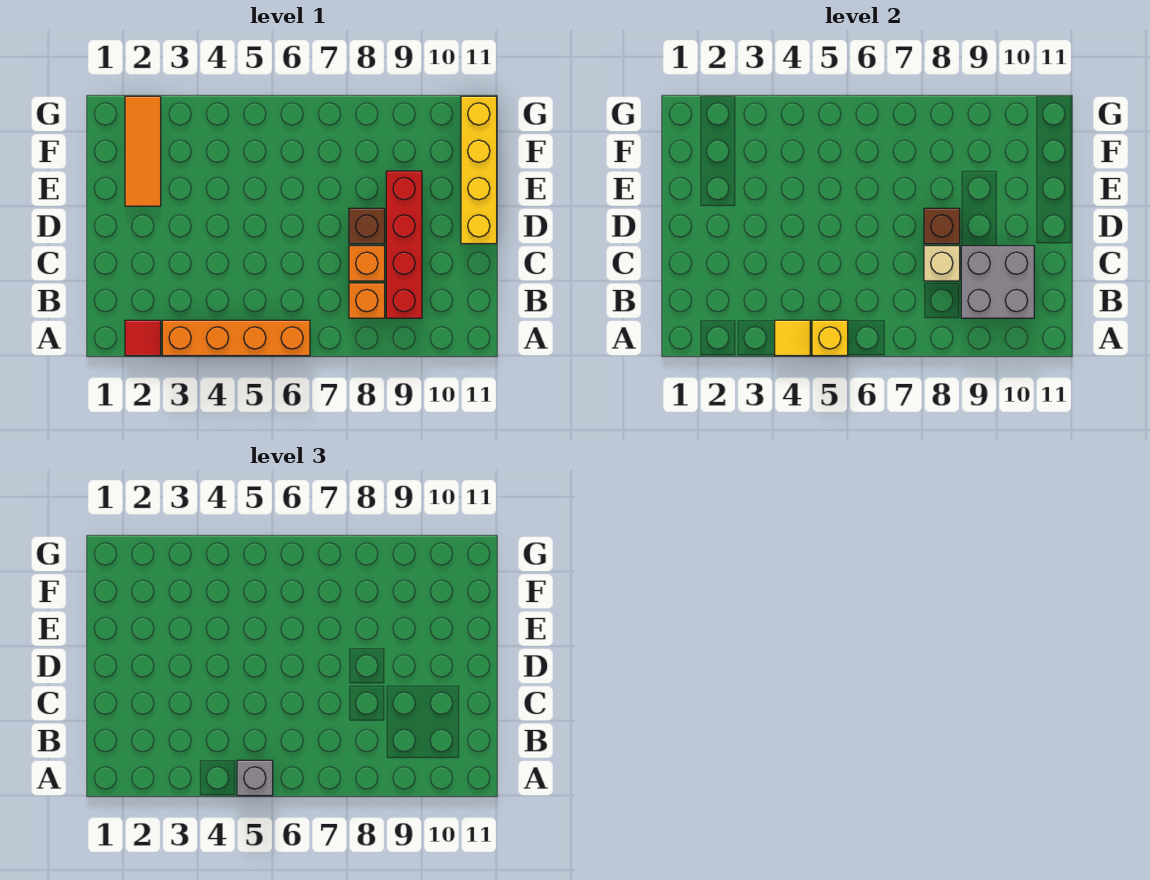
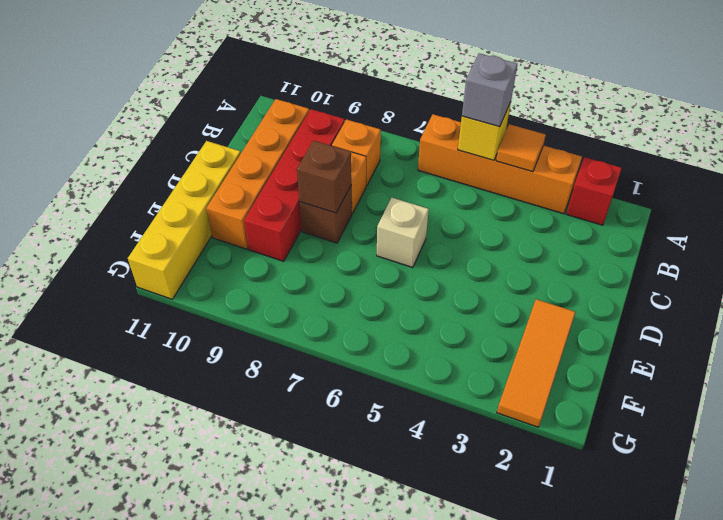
red tile A2 level 1 -> red brick A2 level 1
yellow tile A4 level 2 -> orange tile A4 level 2
grey brick B9:C10 level 2 -> none
none -> orange brick B10:E10 level 1
tan brick C8 level 2 -> tan brick D6 level 1

